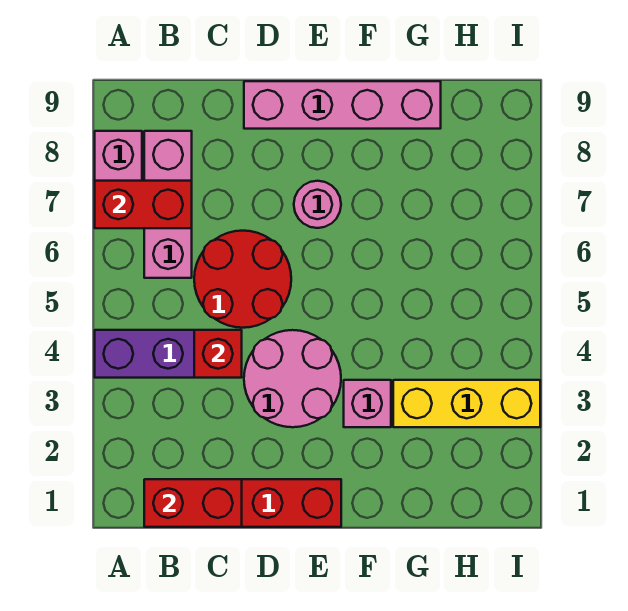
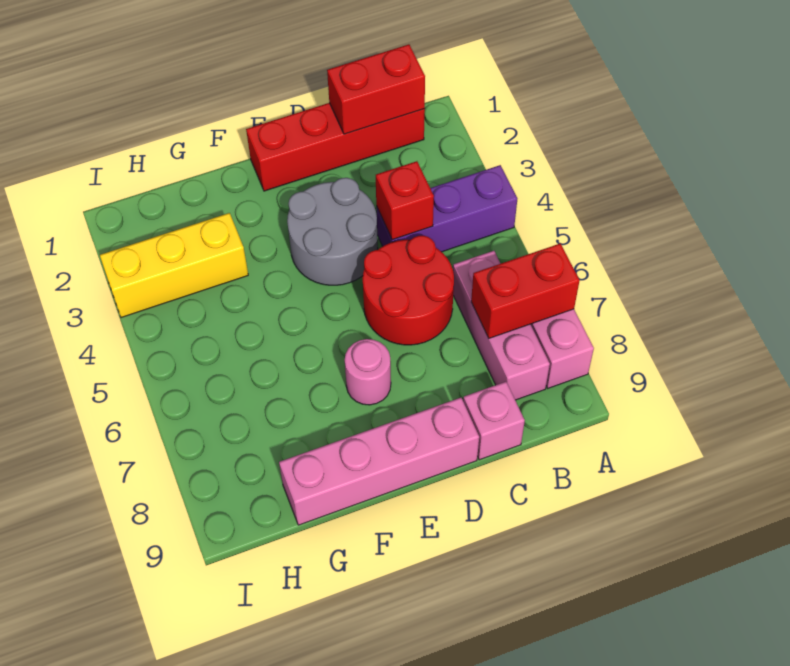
pink round brick D3:E4 level 1 -> grey round brick D3:E4 level 1
pink brick F3 level 1 -> pink brick C9 level 1

